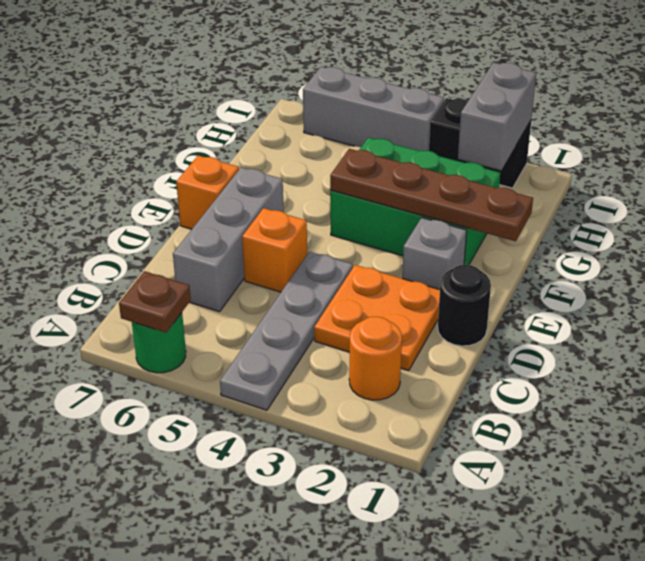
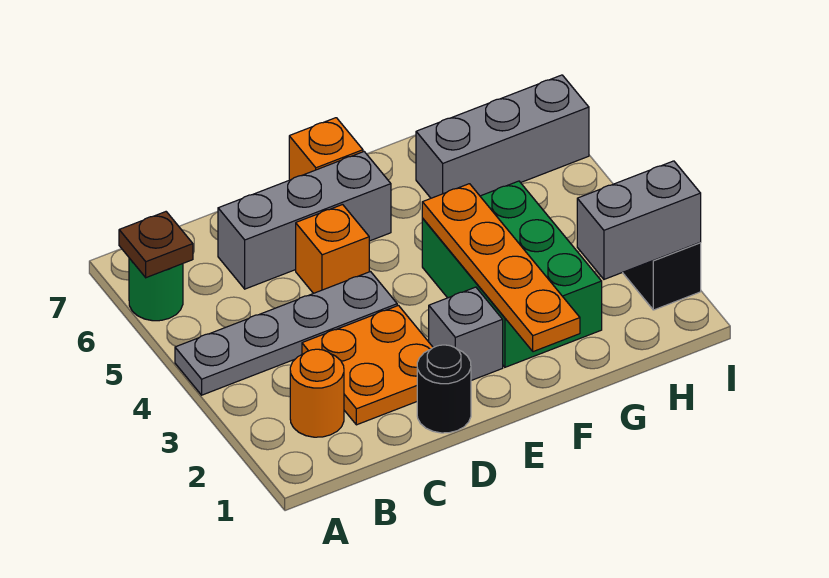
brown plate F1:F4 level 2 -> orange plate F1:F4 level 2
grey brick I4:I6 level 1 -> grey brick G6:I6 level 1

